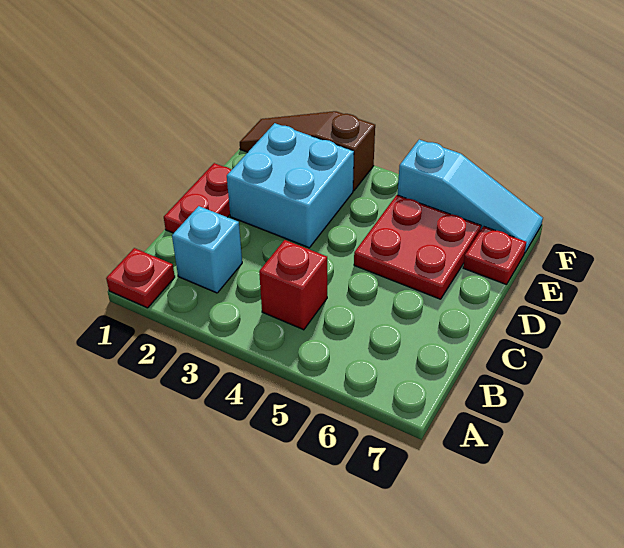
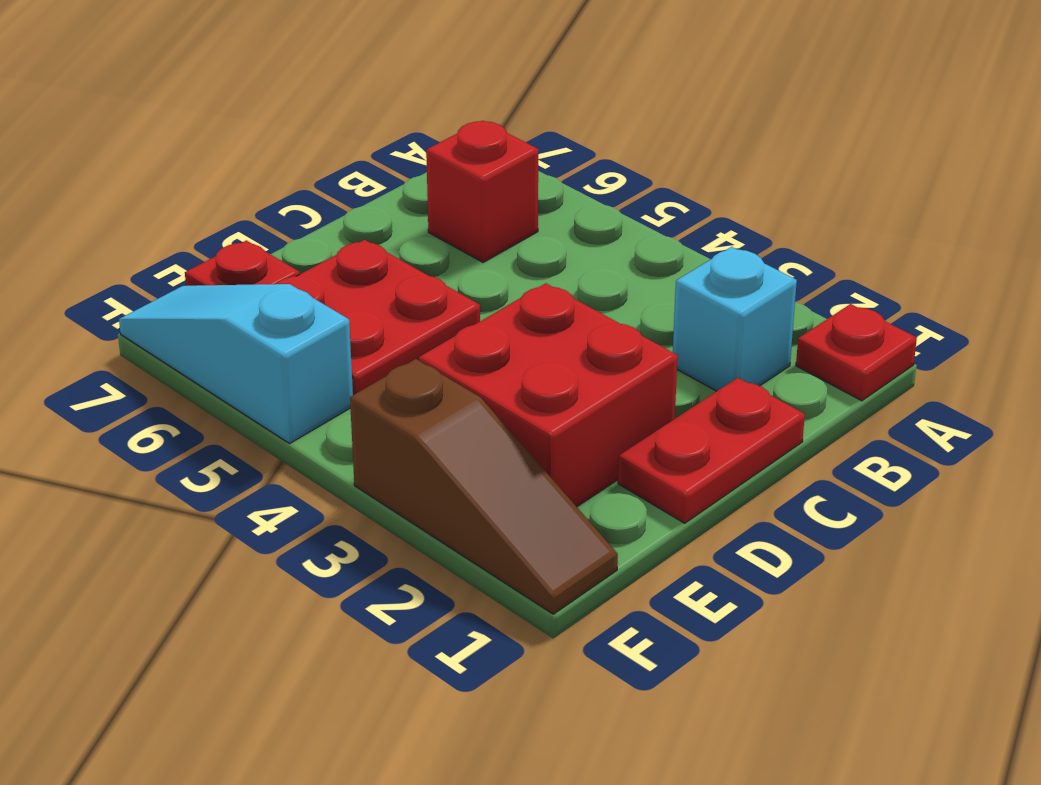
red brick B4 level 1 -> red brick B6 level 1
cyan brick D2:E3 level 1 -> red brick D2:E3 level 1

